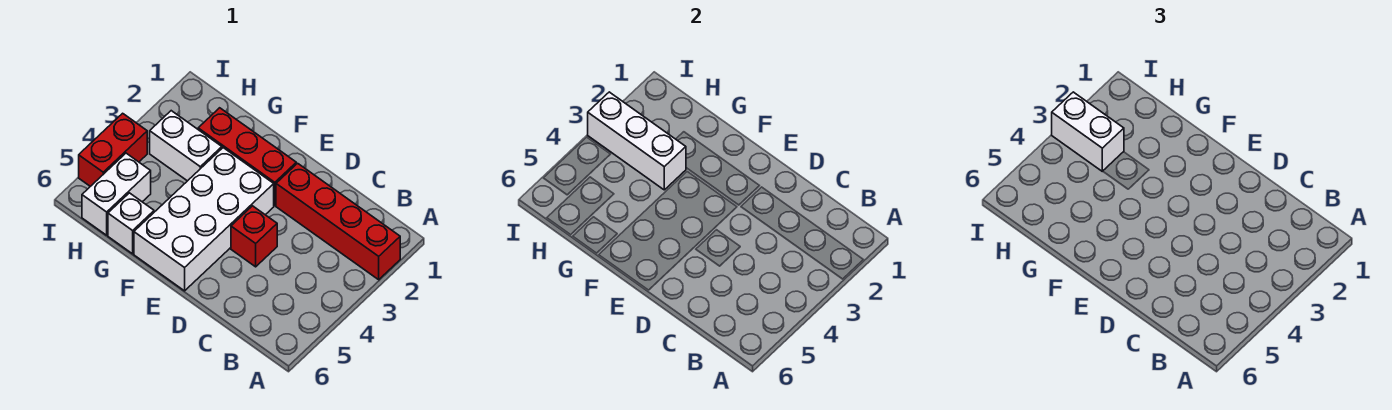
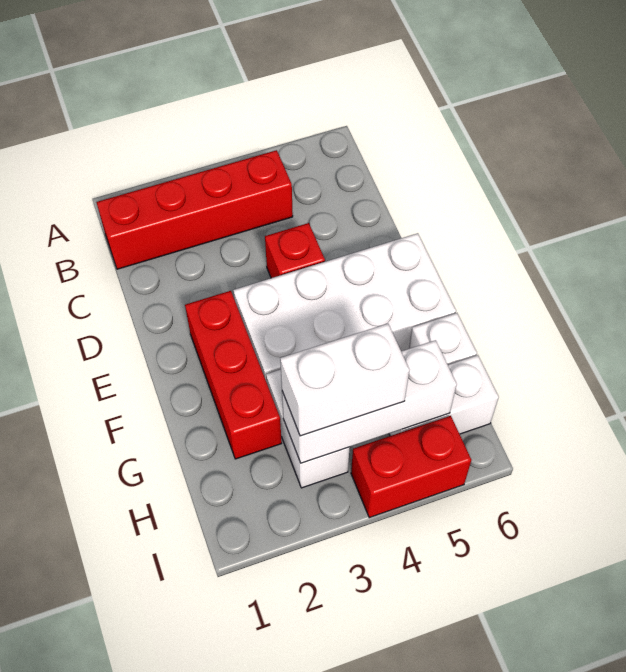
red brick A2:D2 level 1 -> red brick B1:B4 level 1
white brick G3:I3 level 2 -> white brick H3:H5 level 2
white brick H3:I3 level 3 -> white brick H3:H4 level 3

